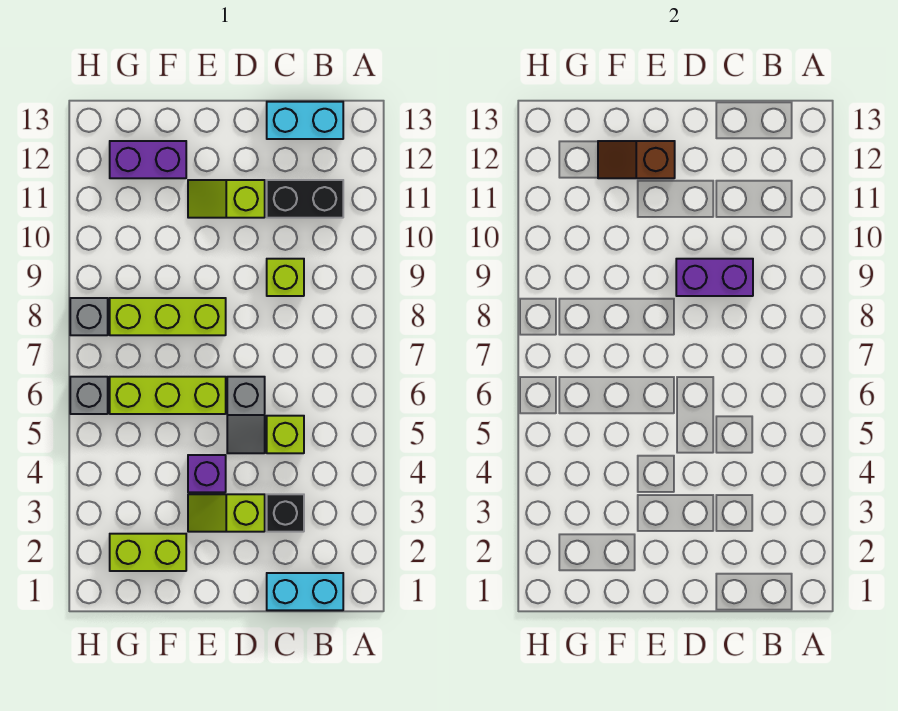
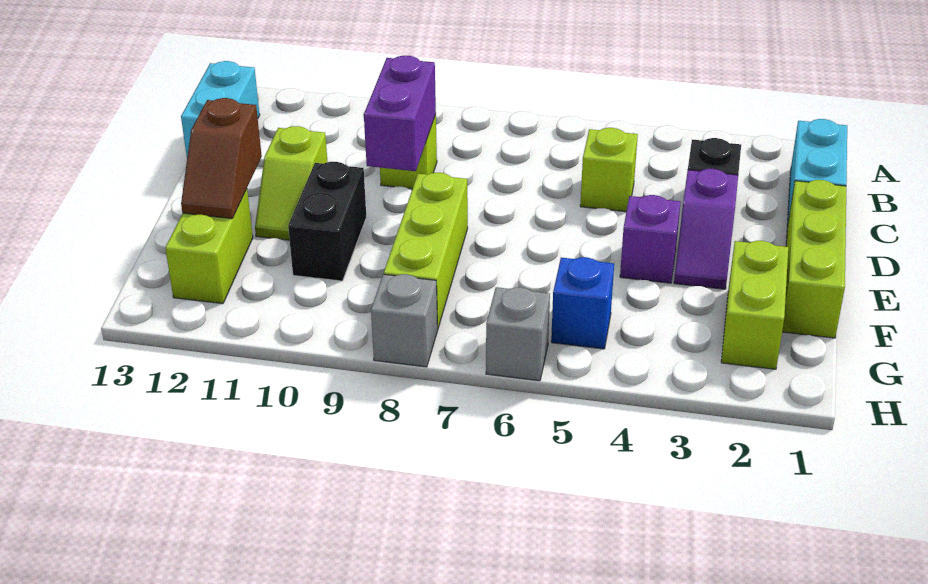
black brick B11:C11 level 1 -> black brick E10:F10 level 1
lime slope D3:E3 level 1 top D -> purple slope D3:E3 level 1 top D
grey slope D5:D6 level 1 top 6 -> none
lime brick E6:G6 level 1 -> lime brick D1:F1 level 1
purple brick F12:G12 level 1 -> lime brick F12:G12 level 1
none -> blue brick G5 level 1

